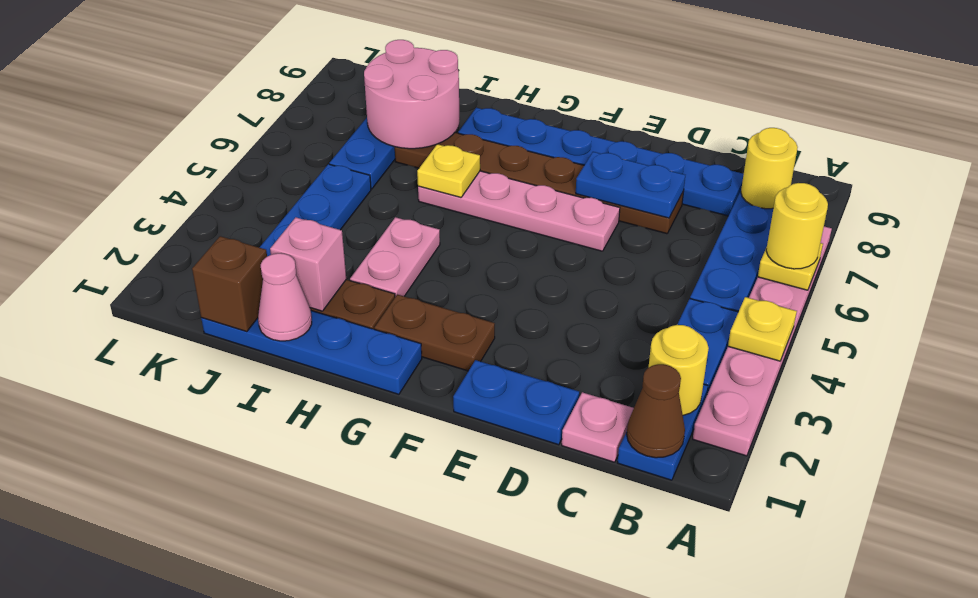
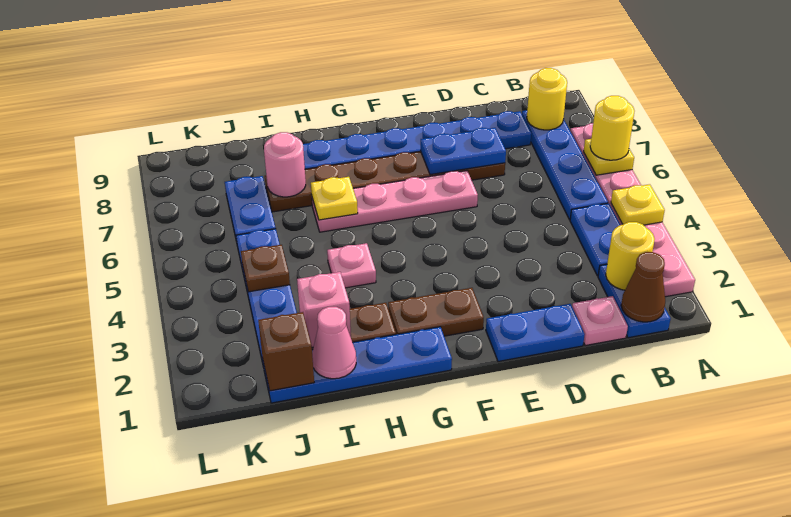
pink plate H3:H4 level 1 -> pink plate H4 level 1
pink round brick I7:J8 level 2 -> pink round brick I7 level 2
none -> brown plate J4 level 2

